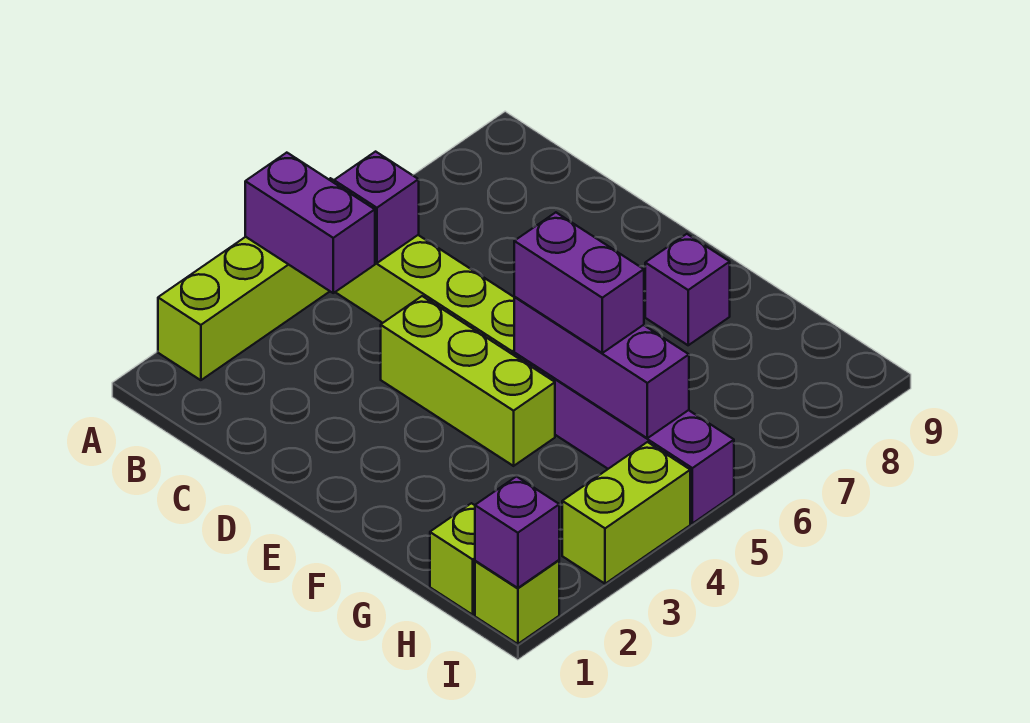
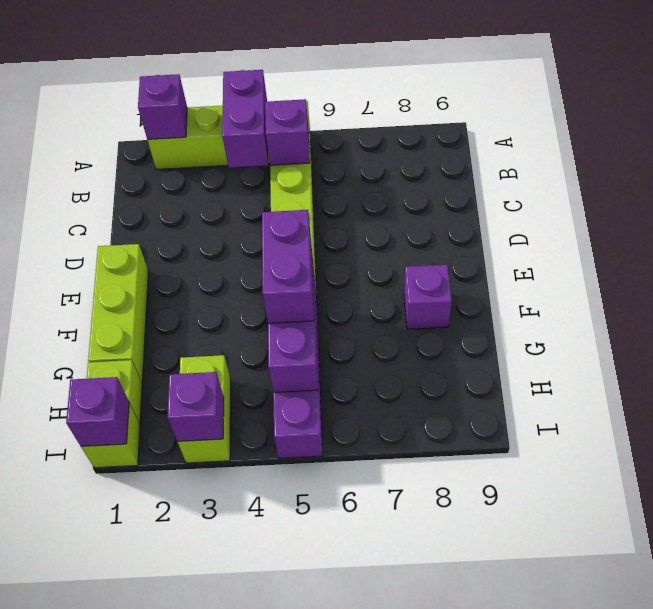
none -> purple brick A2 level 2
lime brick D4:F4 level 1 -> lime brick E1:G1 level 1
lime brick I3:I4 level 1 -> lime brick H3:I3 level 1
none -> purple brick I3 level 2

